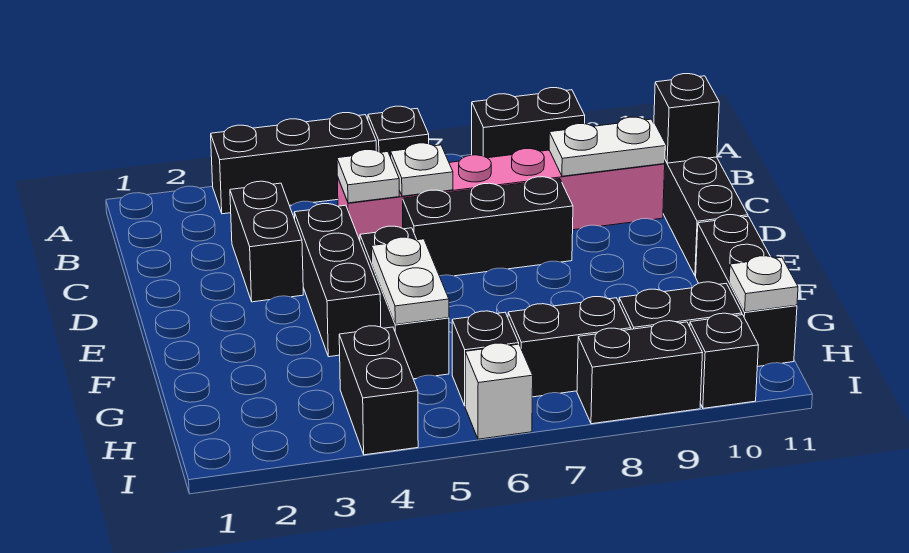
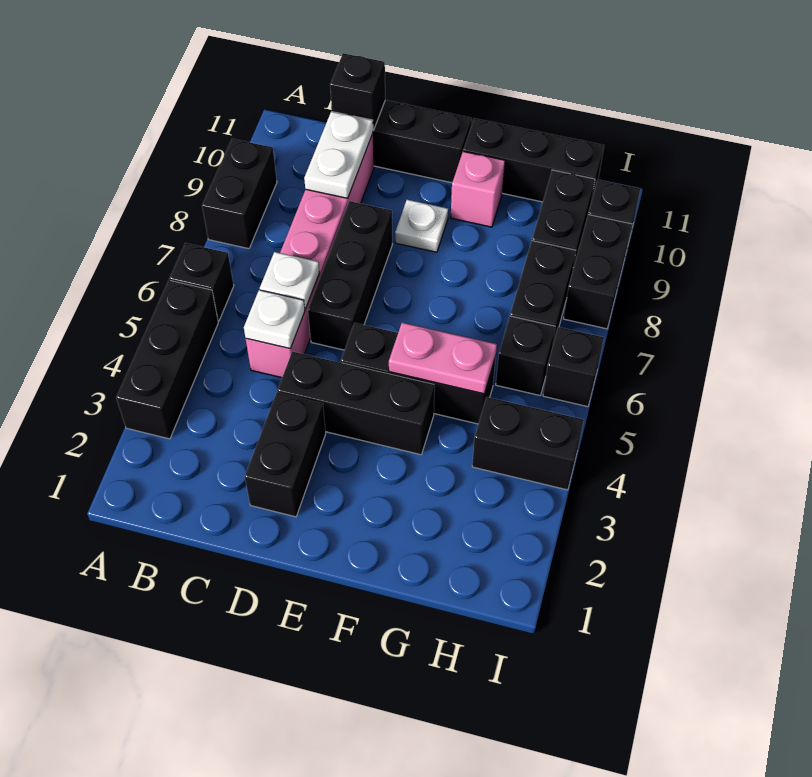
black brick C3:D3 level 1 -> black brick D2:D3 level 1
white plate F5:G5 level 2 -> pink plate F5:G5 level 2
none -> pink brick F10 level 1
white plate H11 level 2 -> white plate E9 level 1
white brick I6 level 1 -> black brick I6 level 1

